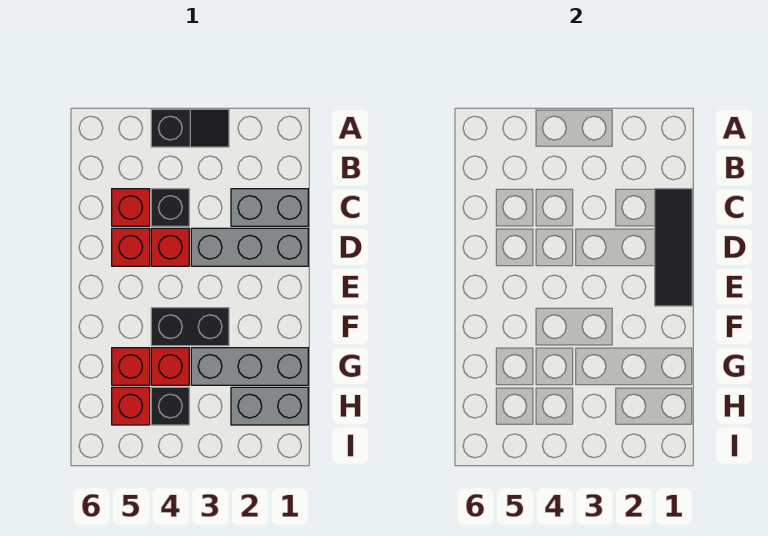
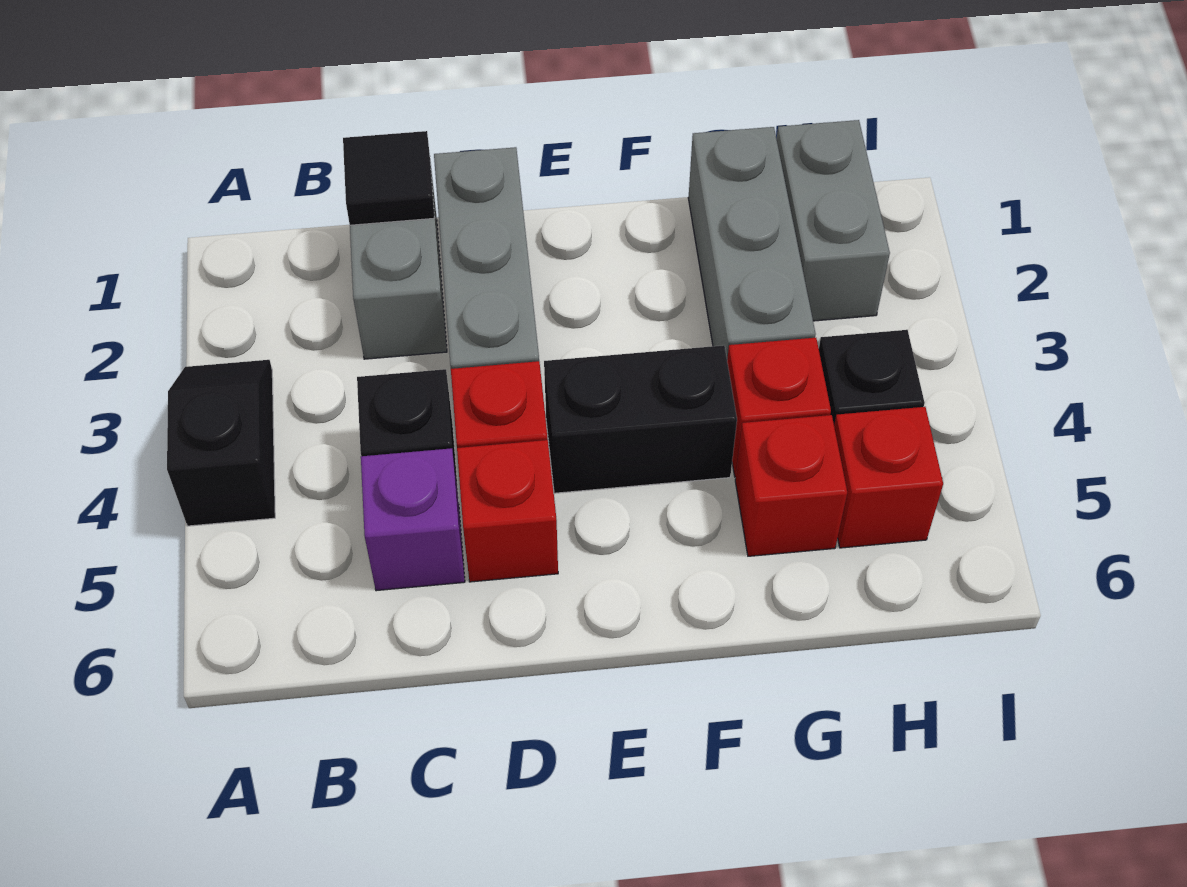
black tile C1:E1 level 2 -> black tile C1 level 2
red brick C5 level 1 -> purple brick C5 level 1
black brick F3:F4 level 1 -> black brick E4:F4 level 1

